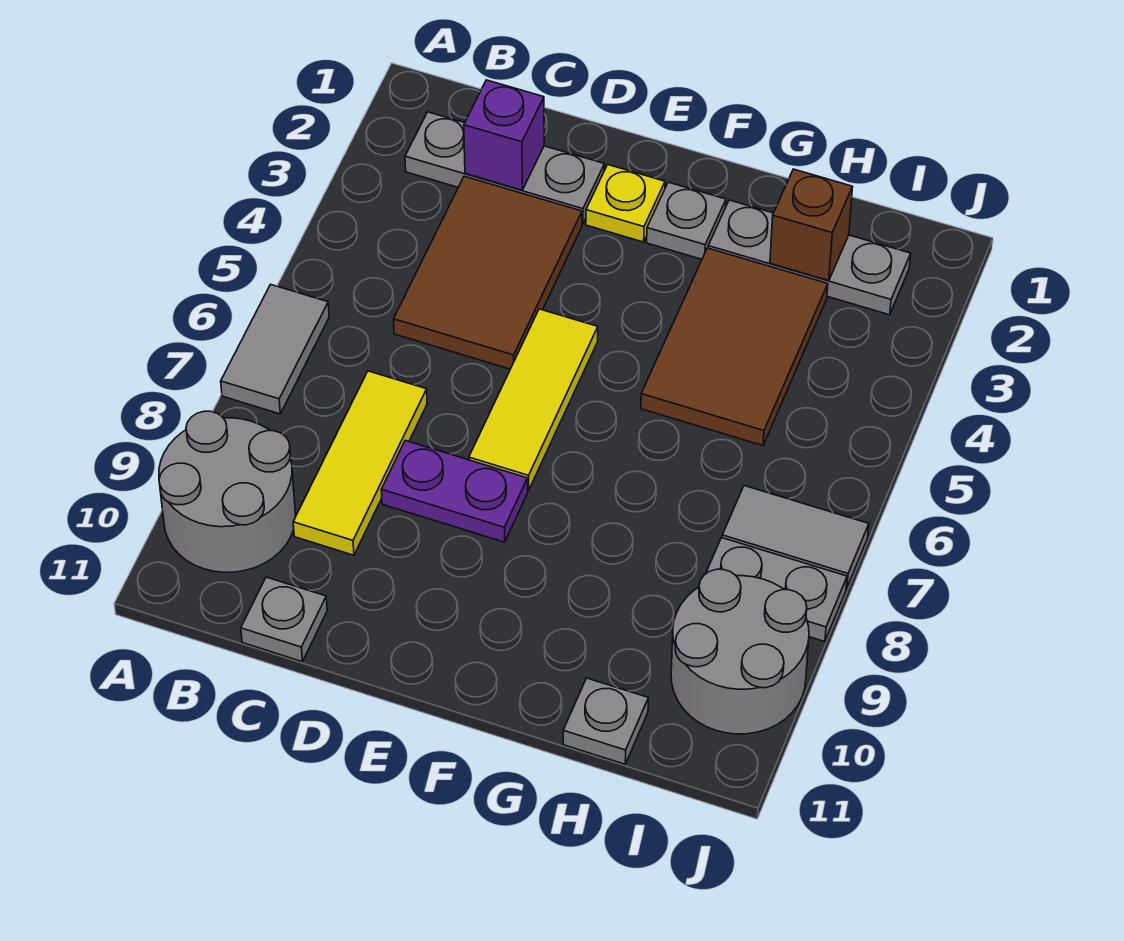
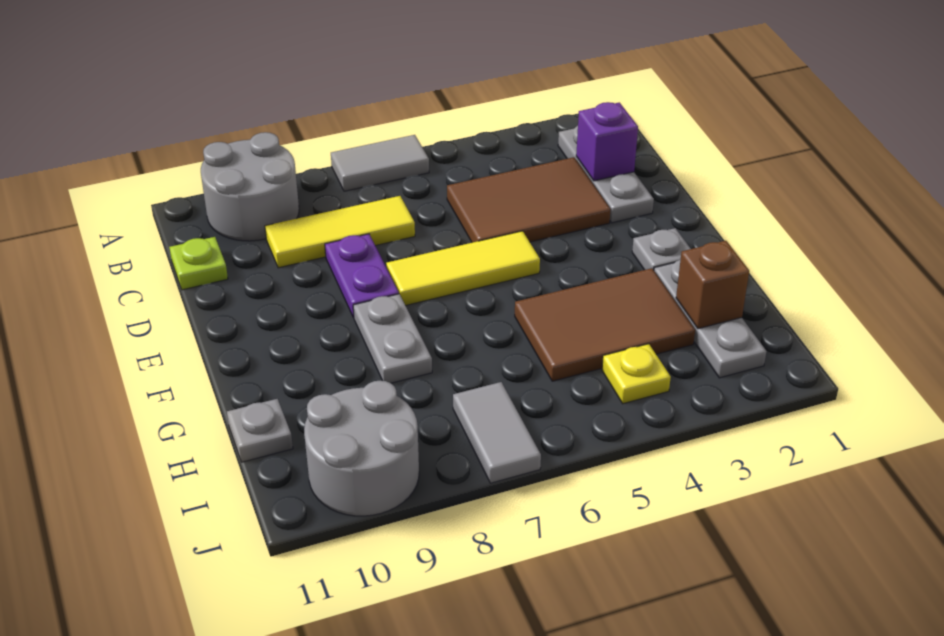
grey plate C11 level 1 -> lime plate C11 level 1
yellow plate E2 level 1 -> yellow plate I4 level 1
grey plate I8:J8 level 1 -> grey plate F8:G8 level 1

